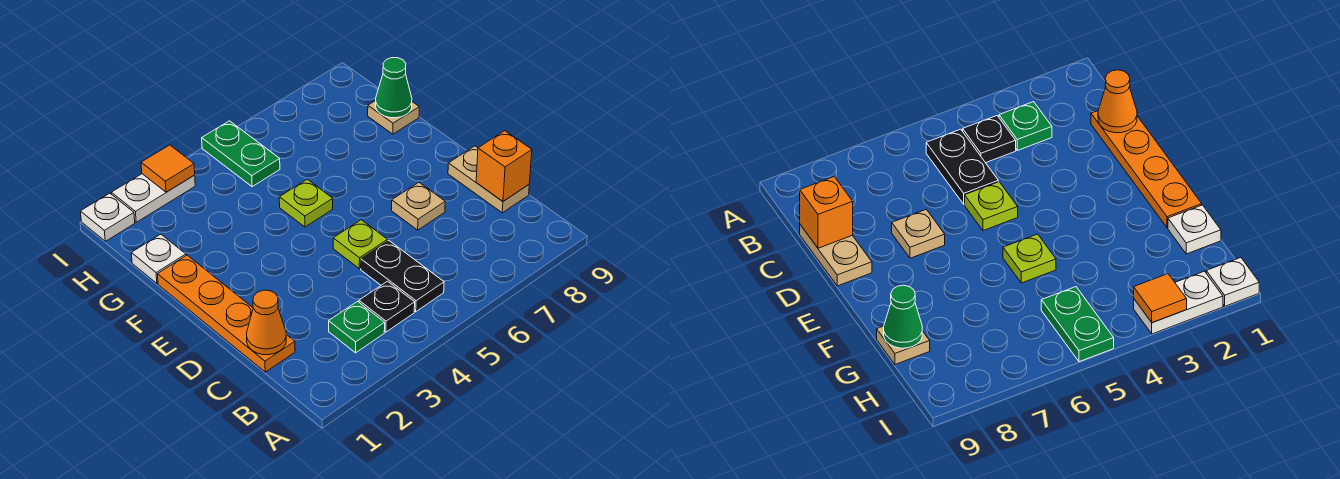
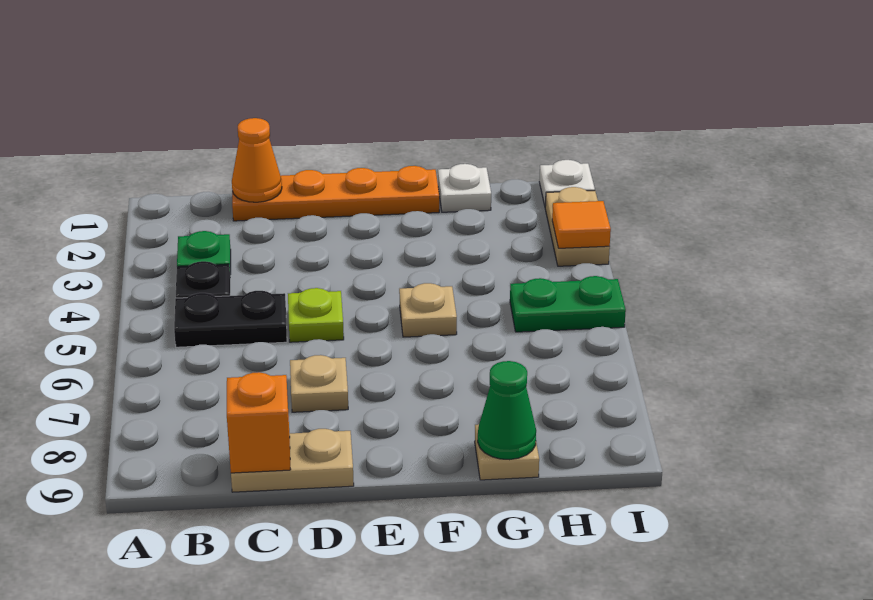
lime plate F5 level 1 -> tan plate F5 level 1
white plate I2:I3 level 1 -> tan plate I2:I3 level 1

